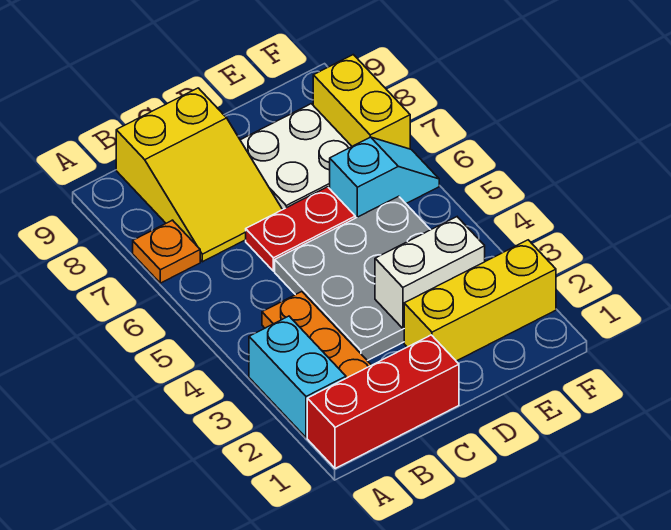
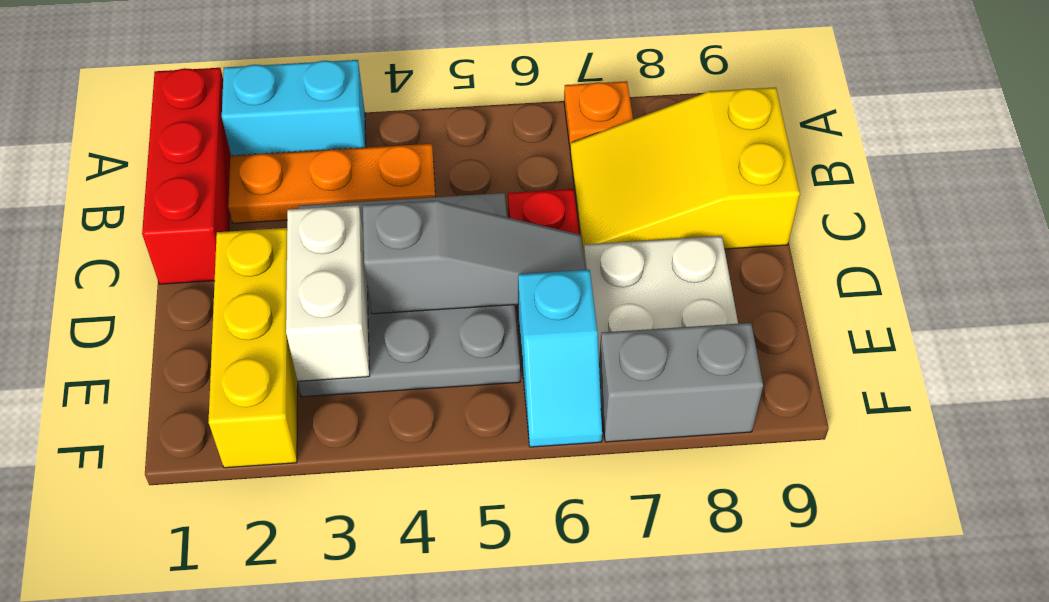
none -> grey slope D4:D6 level 2 top 4
yellow brick F7:F8 level 1 -> grey brick F7:F8 level 1

